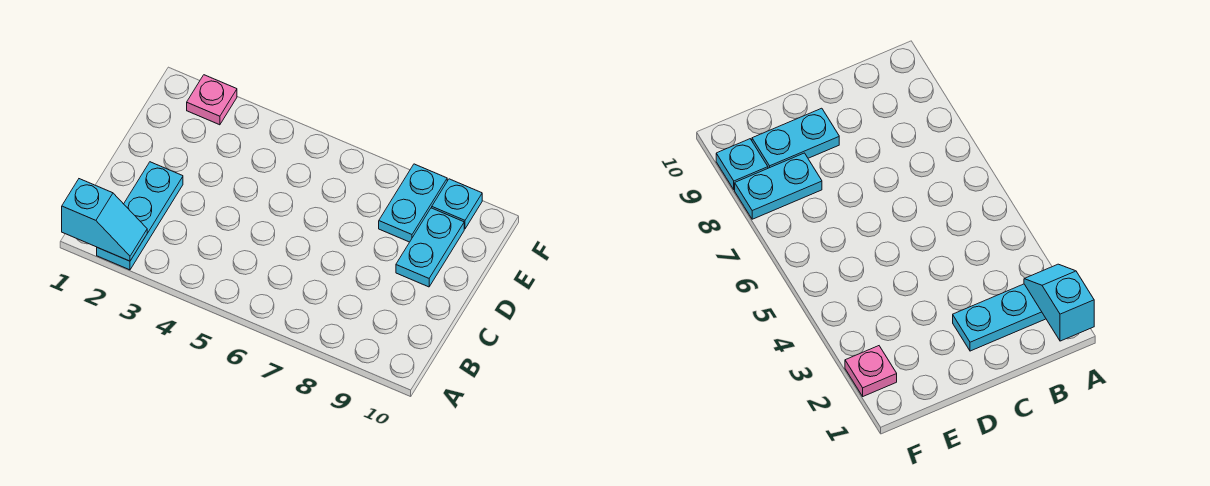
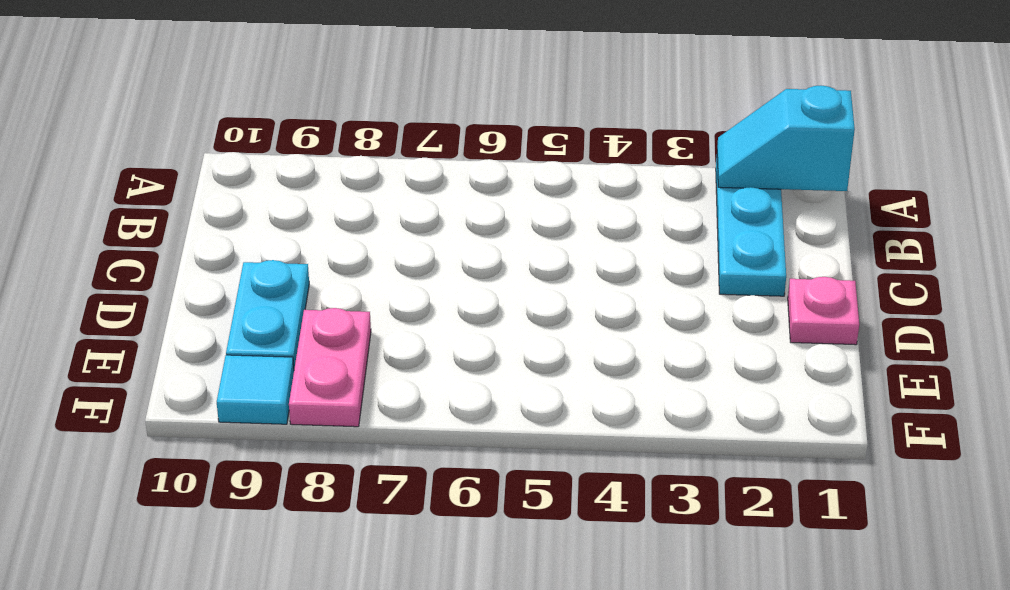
cyan plate E8:F8 level 1 -> pink plate E8:F8 level 1
pink plate F2 level 1 -> pink plate D1 level 1
cyan plate F9 level 1 -> cyan tile F9 level 1

